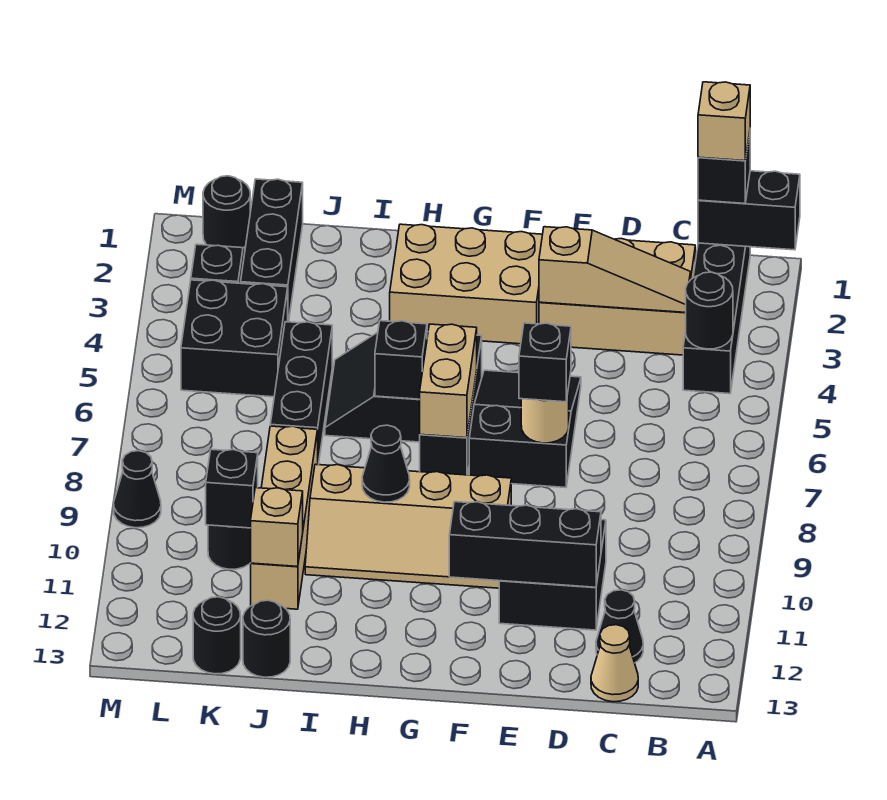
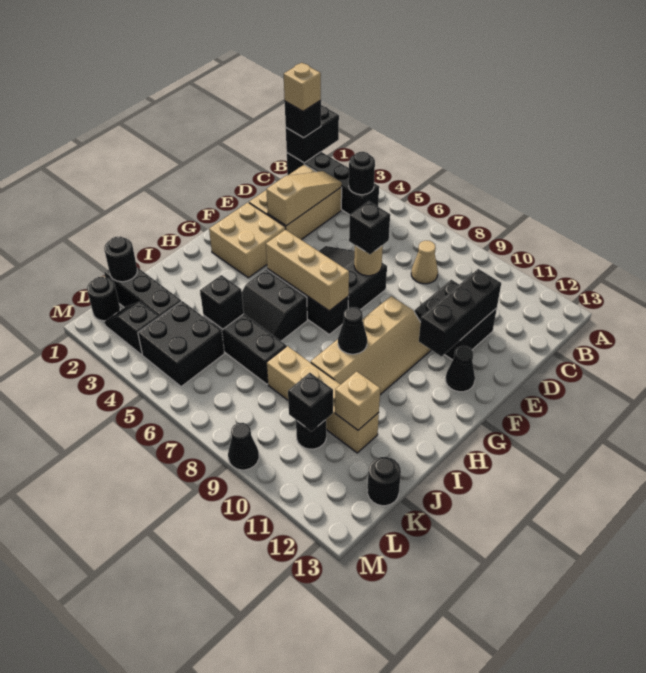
black cone C12 level 1 -> black cone F12 level 1
tan cone C13 level 1 -> tan cone C8 level 1
tan brick F2:H3 level 1 -> tan brick F2:G3 level 1
tan brick G6:G7 level 2 -> tan brick G5:G7 level 2
black brick H6 level 2 -> black brick J5 level 2
black round brick J13 level 1 -> black round brick K1 level 2

